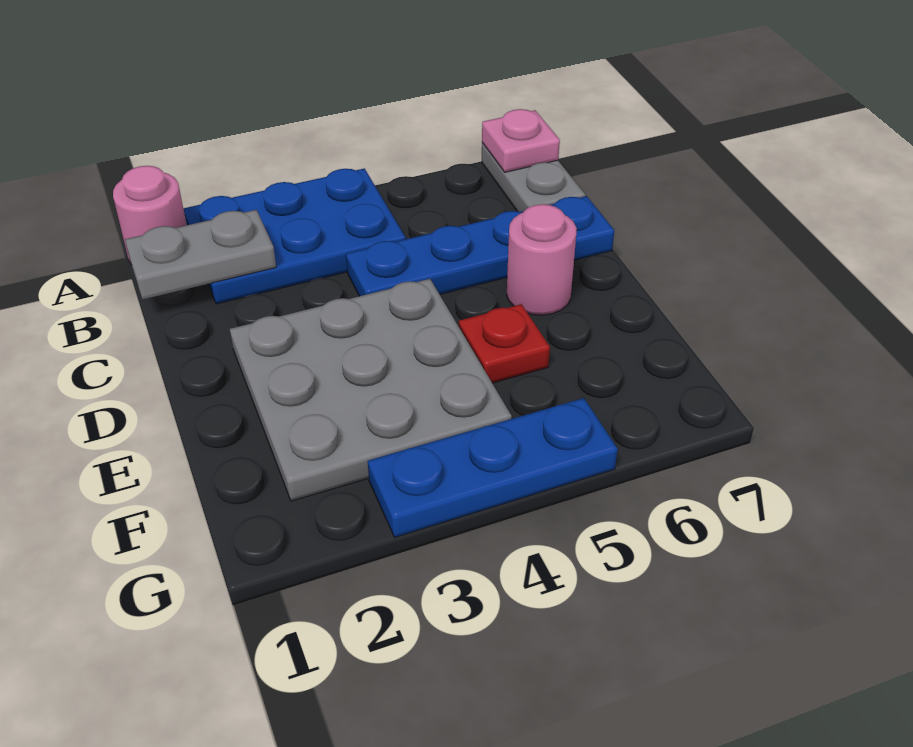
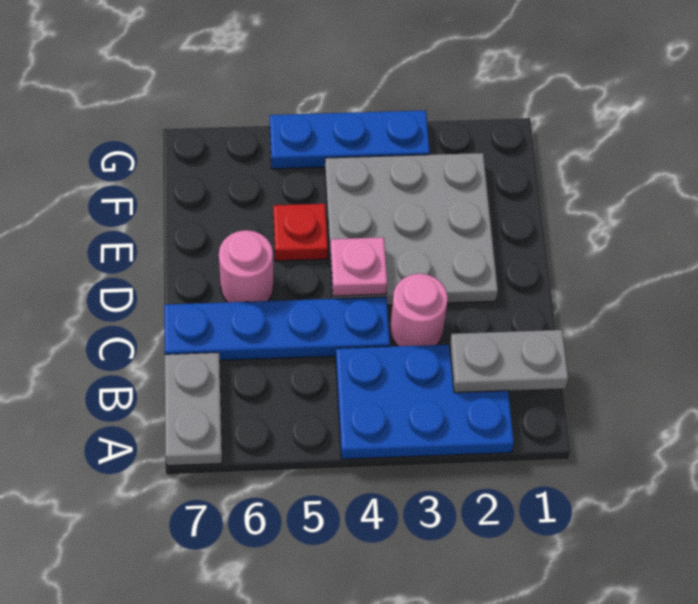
pink round brick A1 level 1 -> pink round brick C3 level 1
pink plate A7 level 2 -> pink plate D4 level 2

